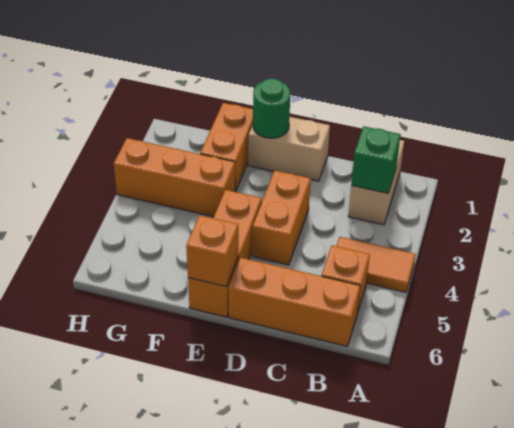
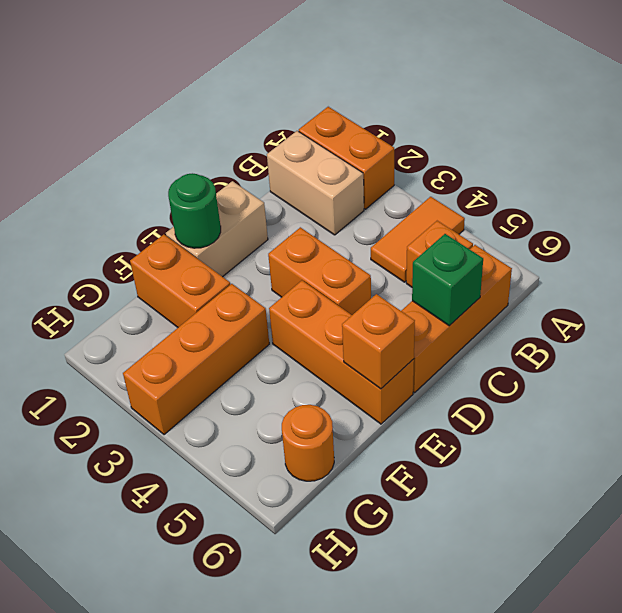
none -> orange brick A1:A2 level 1
green brick B2 level 2 -> green brick C6 level 2
none -> orange round brick G6 level 1

